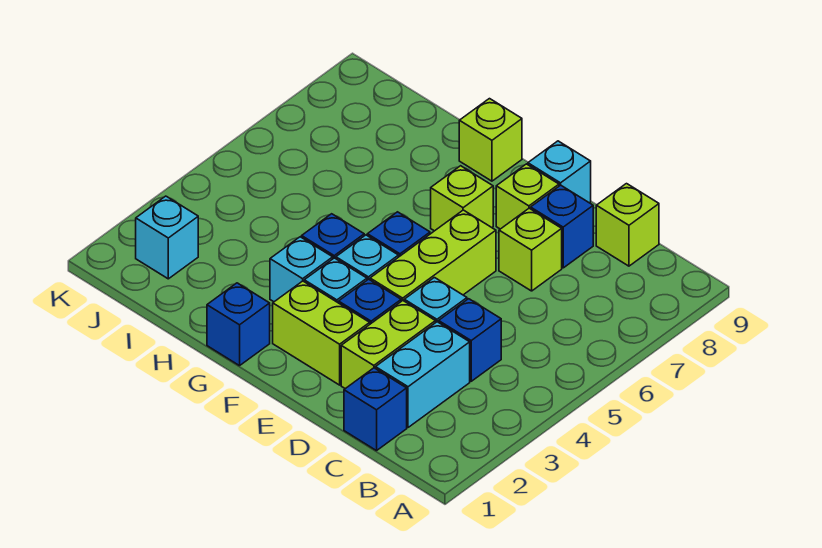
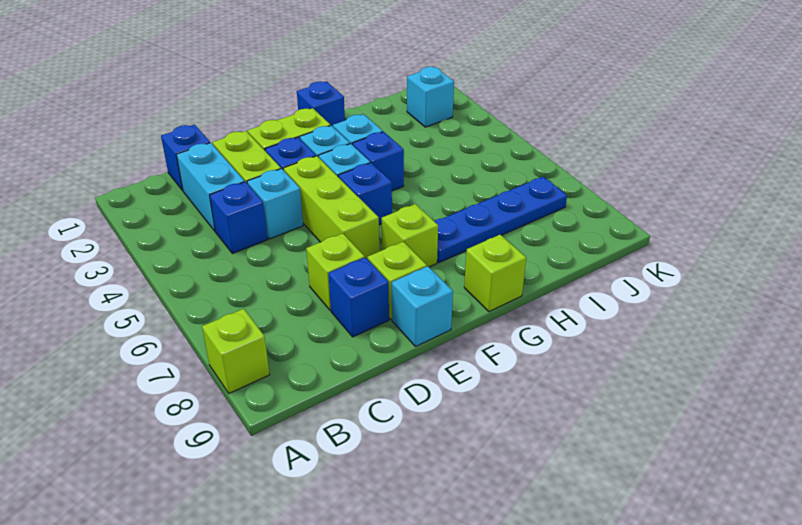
lime brick C9 level 1 -> lime brick A8 level 1
none -> blue plate G7:J7 level 1

